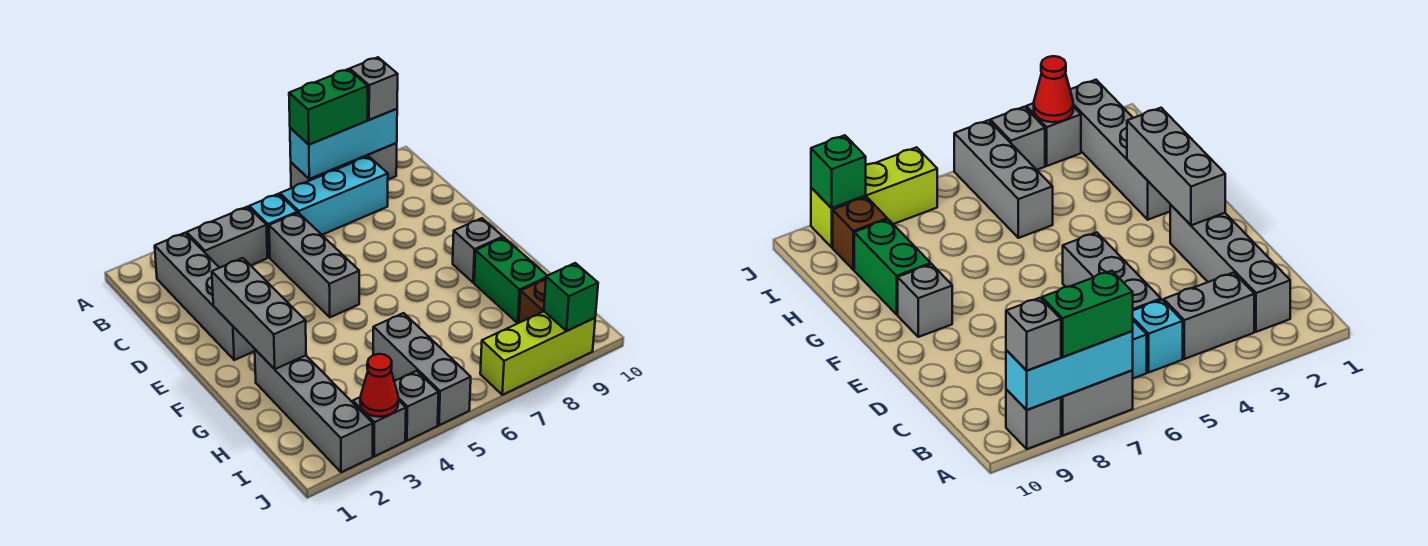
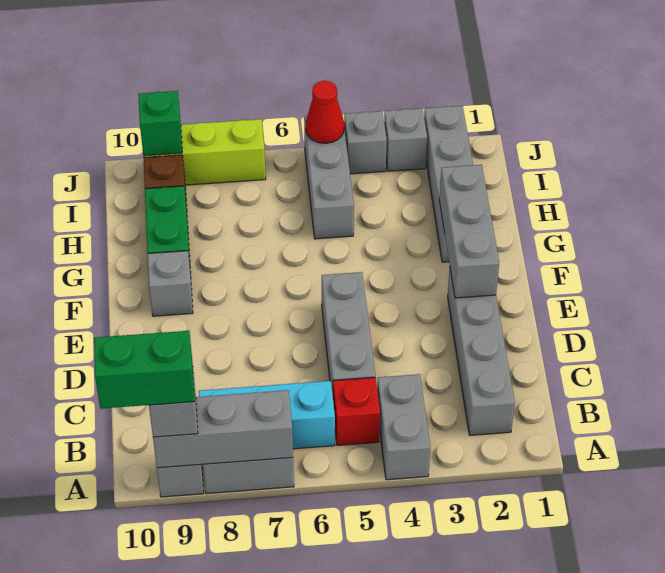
cyan brick A7:A9 level 2 -> grey brick A7:A9 level 2
green brick A7:A8 level 3 -> green brick A9:A10 level 4
grey brick B3:B4 level 1 -> grey brick A4:B4 level 1
cyan brick B5 level 1 -> red brick B5 level 1
red cone J3 level 2 -> red cone J5 level 2

